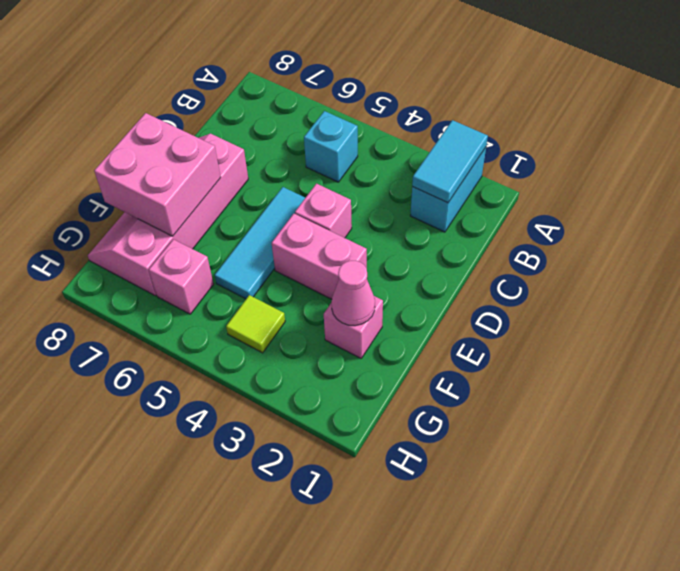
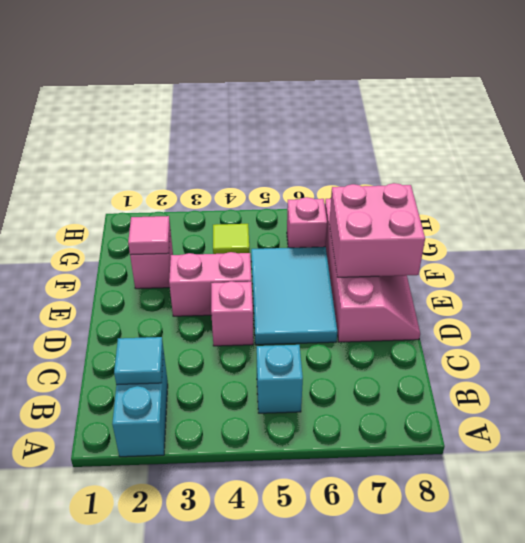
cyan tile A2:B2 level 2 -> cyan tile B2 level 2
cyan tile D5:F5 level 1 -> cyan tile D5:F6 level 1
pink cone F2 level 2 -> pink tile F2 level 2

